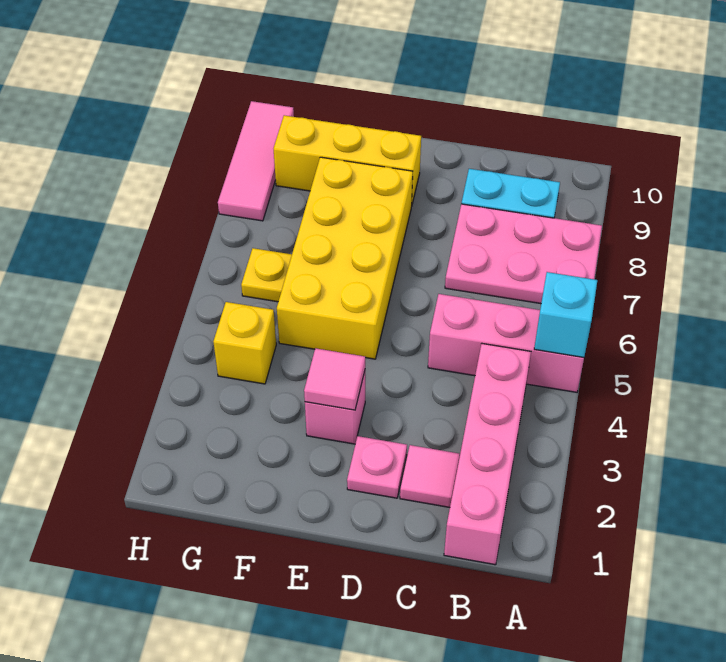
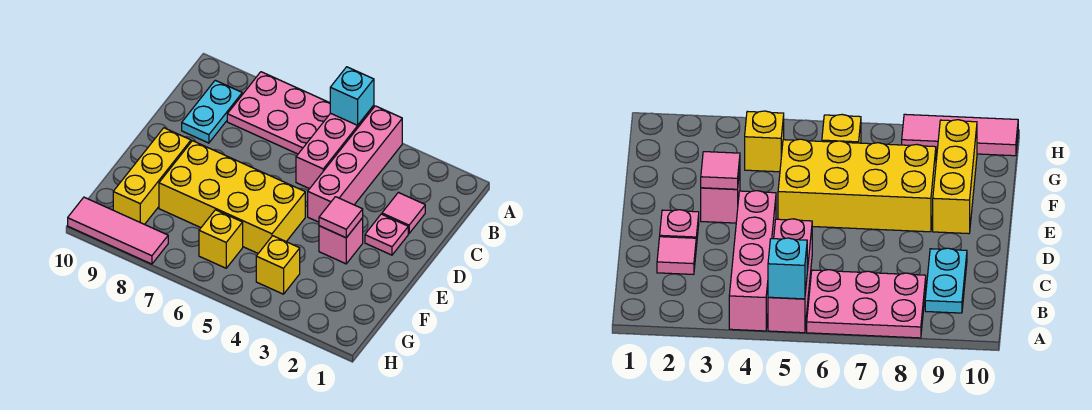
pink plate A7:C8 level 1 -> pink plate A6:B8 level 1
pink brick B1:B4 level 1 -> pink brick A4:D4 level 1
yellow plate G6 level 1 -> yellow brick G6 level 1

